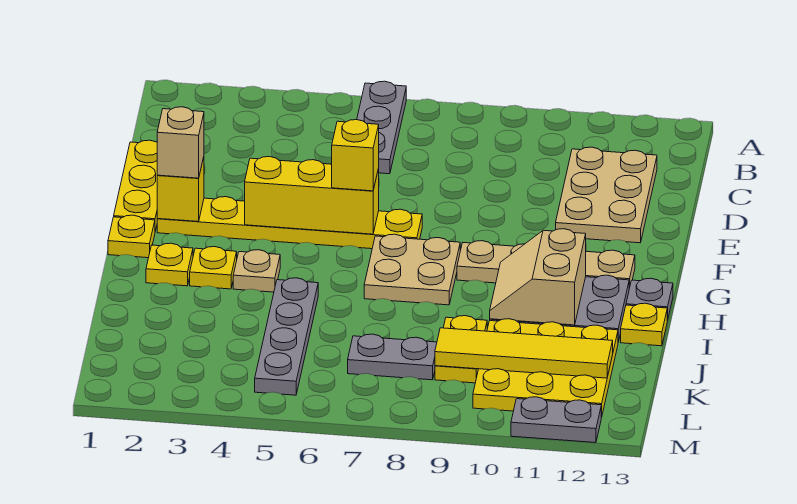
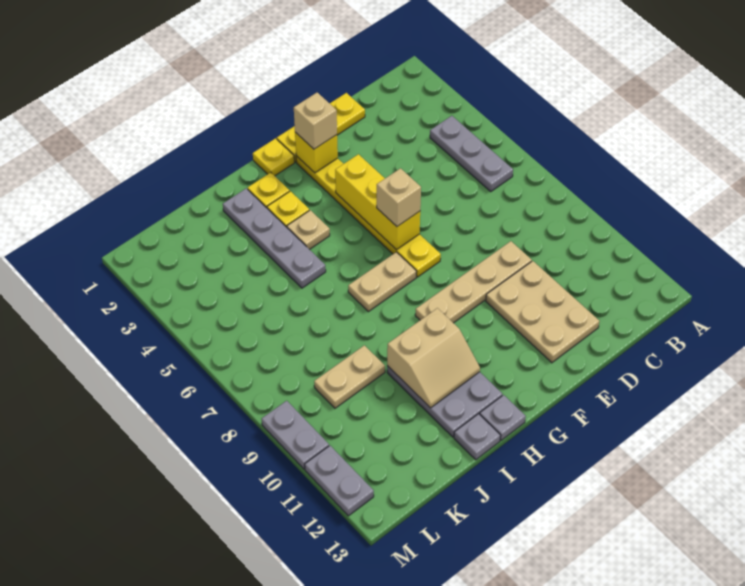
grey plate A6:C6 level 1 -> grey plate B4:B6 level 1
tan plate C11:E12 level 1 -> tan plate D10:E12 level 1
yellow brick F6 level 3 -> tan brick F6 level 3
tan plate G7:H8 level 1 -> tan plate G7:H7 level 1
tan plate G9:G12 level 1 -> tan plate D9:G9 level 1
tan slope H10:I11 level 2 top 11 -> tan slope H10:I11 level 2 top 10
grey plate I5:L5 level 1 -> grey plate I2:I5 level 1
yellow plate I13 level 1 -> grey plate I13 level 1
yellow plate J9:K9 level 1 -> tan plate J9:K9 level 1
yellow plate J10:L12 level 1 -> none
grey plate K7:K8 level 1 -> grey plate M9:M10 level 1
yellow tile K9:K12 level 2 -> none

